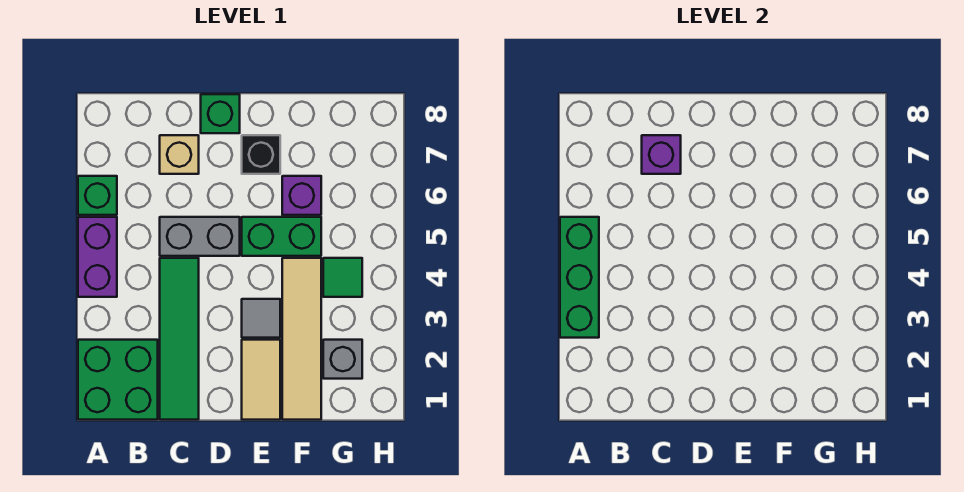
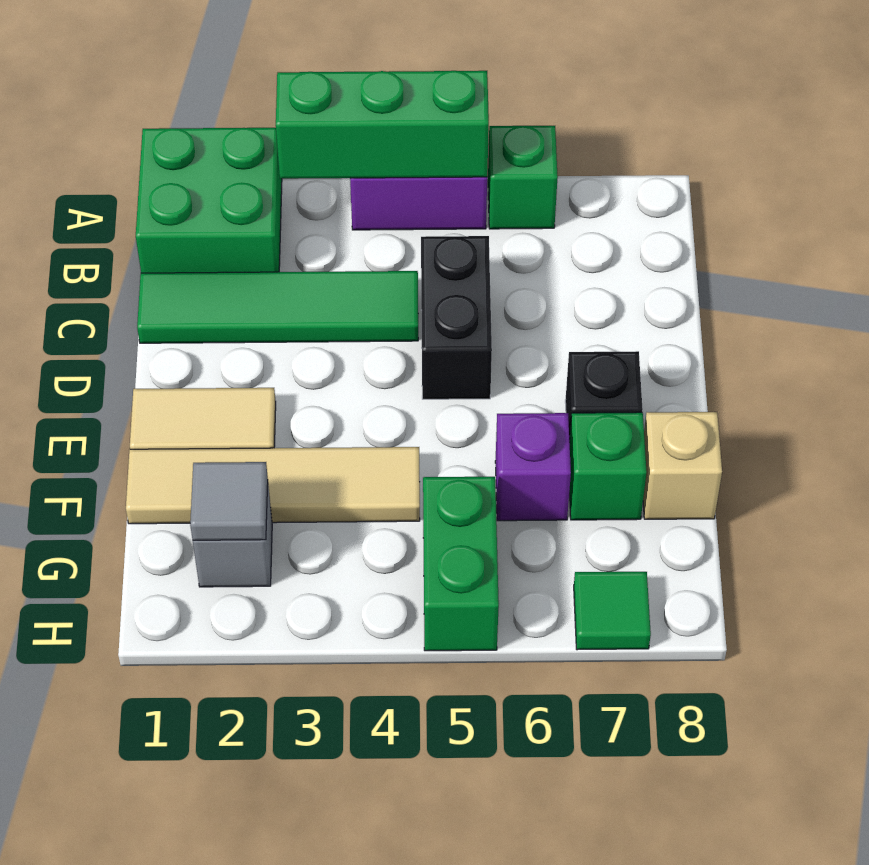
grey brick C5:D5 level 1 -> black brick C5:D5 level 1
tan brick C7 level 1 -> tan brick F8 level 1
purple brick C7 level 2 -> none
green brick D8 level 1 -> green brick F7 level 1
grey tile E3 level 1 -> grey tile G2 level 2
green brick E5:F5 level 1 -> green brick G5:H5 level 1
green tile G4 level 1 -> green tile H7 level 1

